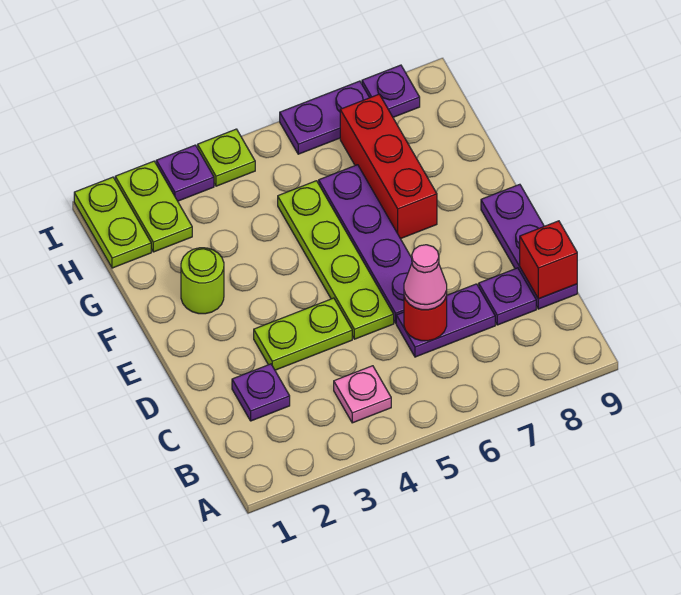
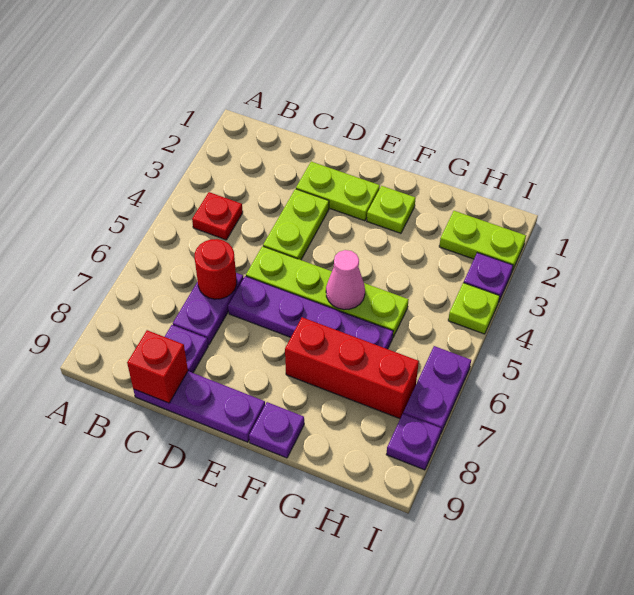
pink plate B4 level 1 -> red plate B4 level 1
purple plate C2 level 1 -> purple plate F9 level 1
pink cone C6 level 3 -> pink cone F5 level 2
lime round brick F2 level 1 -> lime plate F2 level 1
lime plate H1:I1 level 1 -> lime plate D2:E2 level 1

